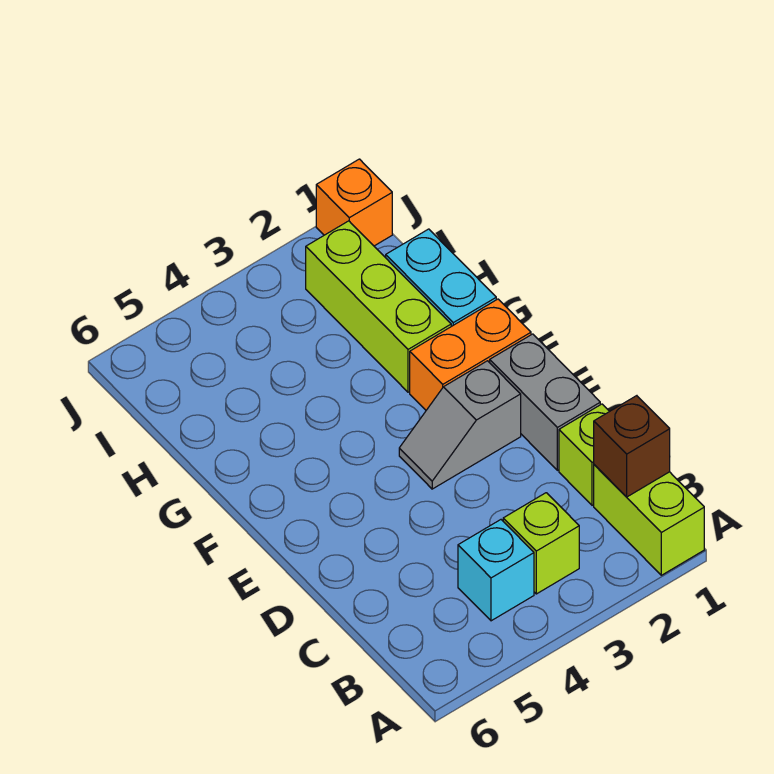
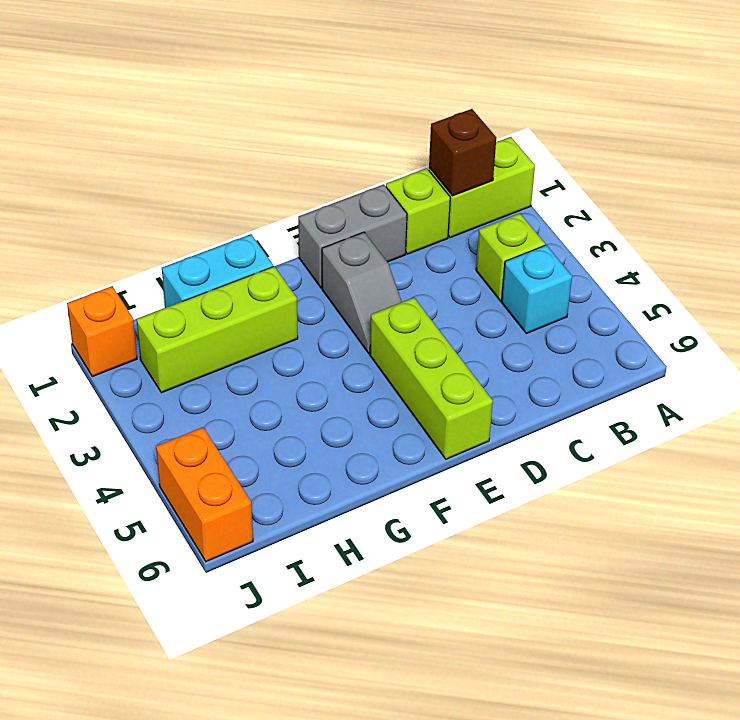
none -> lime brick E4:E6 level 1
orange brick F1:F2 level 1 -> orange brick J5:J6 level 1

